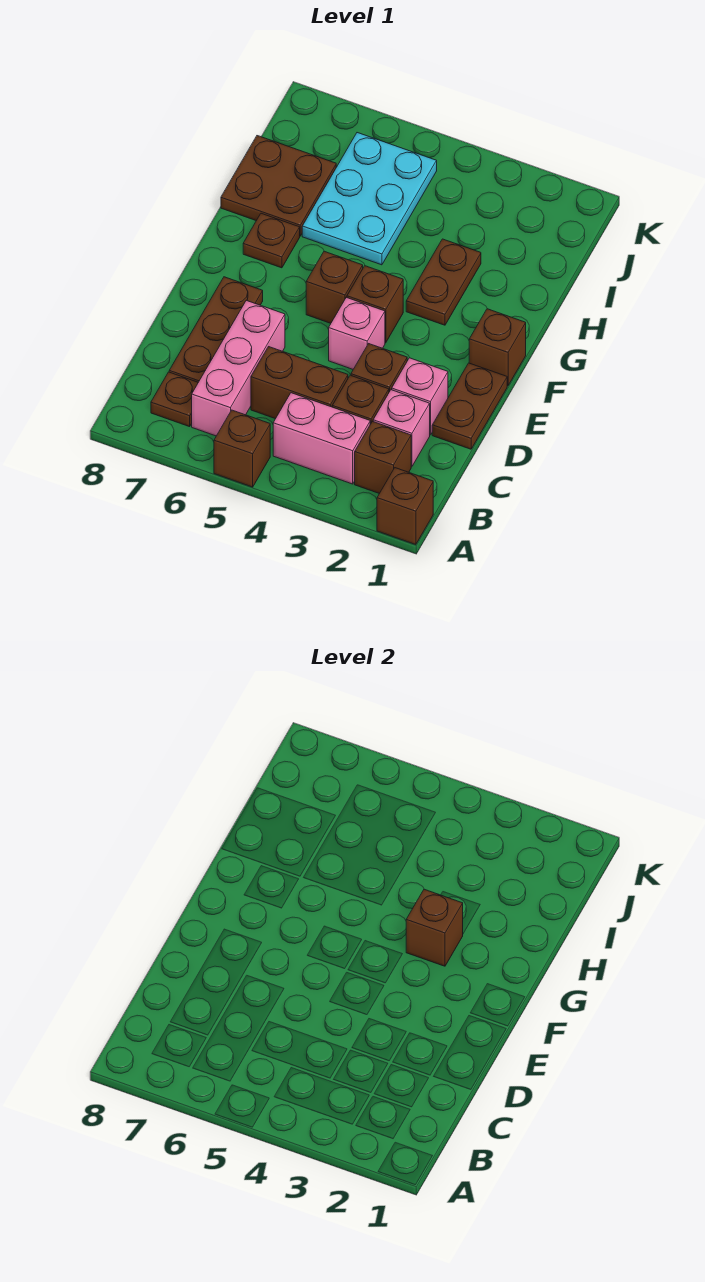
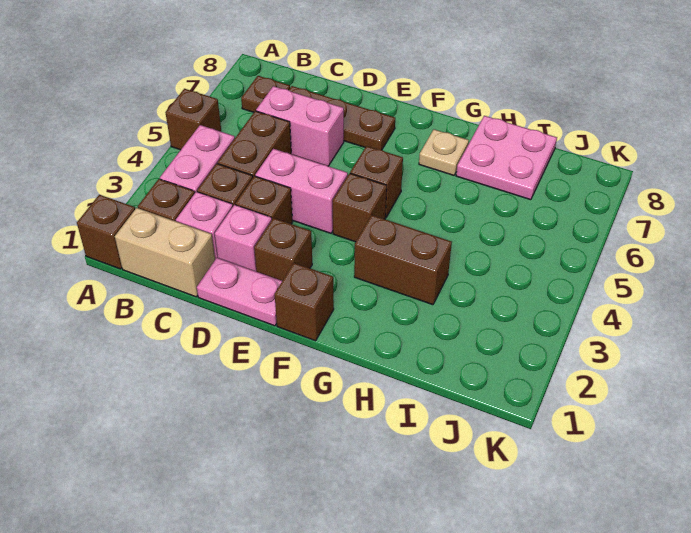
none -> tan brick B1:C1 level 1
pink brick B6:D6 level 1 -> pink brick C6:D6 level 1
brown plate D1:E1 level 1 -> pink plate D1:E1 level 1
pink brick E4 level 1 -> pink brick D4:E4 level 1
brown plate G3:H3 level 1 -> brown brick G3:H3 level 1
brown brick G3 level 2 -> brown brick E2 level 1
brown plate G7 level 1 -> tan plate G7 level 1
cyan plate H5:J6 level 1 -> none
brown plate H7:I8 level 1 -> pink plate H7:I8 level 1

